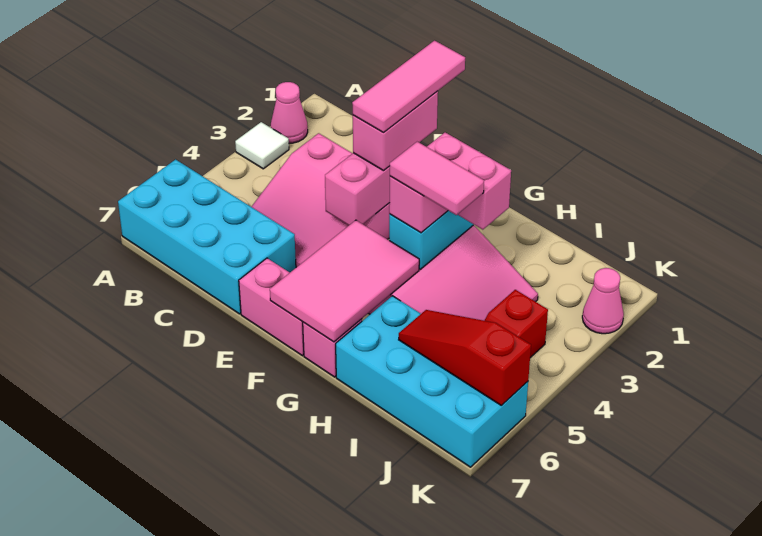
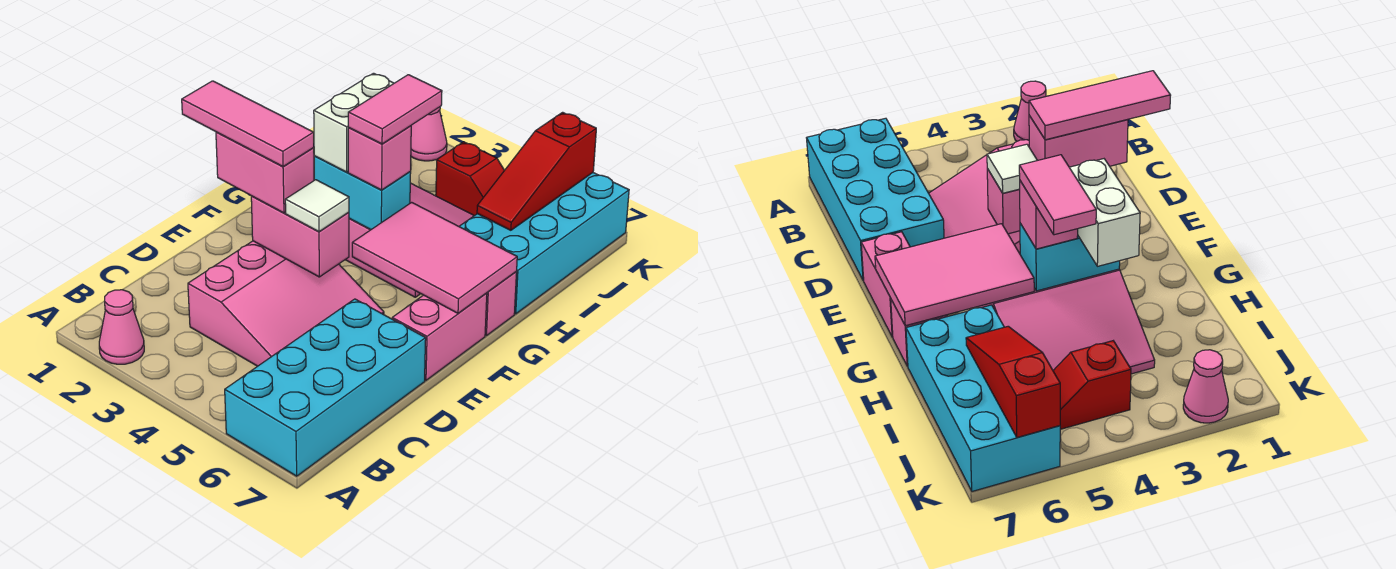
white tile A3 level 1 -> white tile E4 level 3
pink brick G3:H3 level 3 -> white brick G3:H3 level 3

